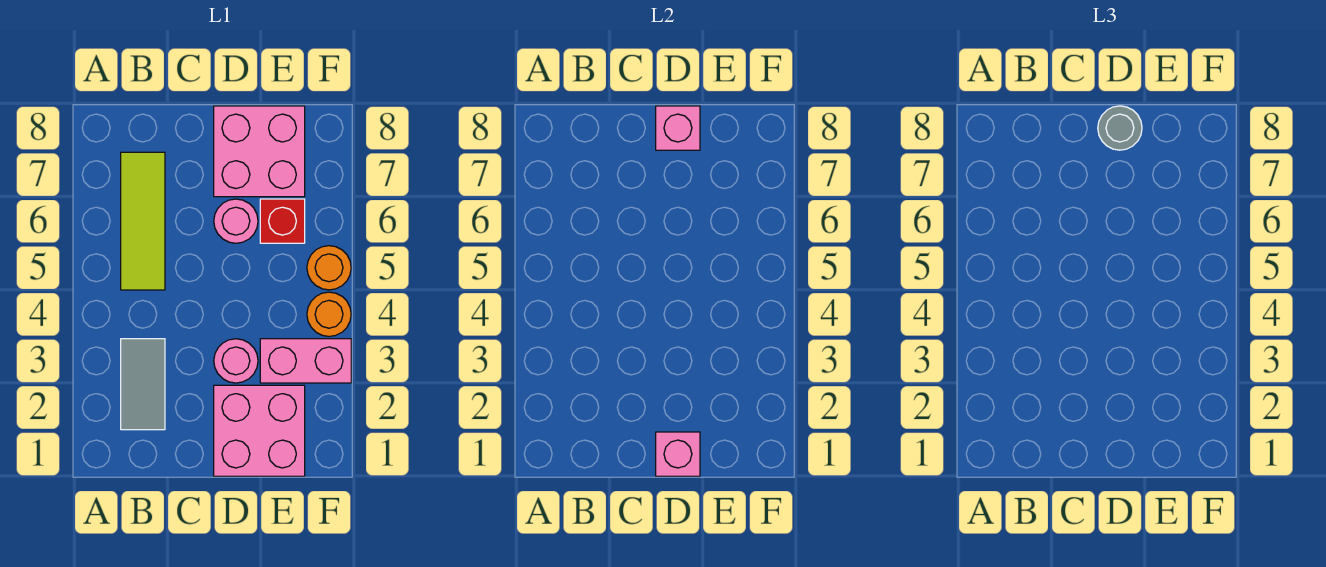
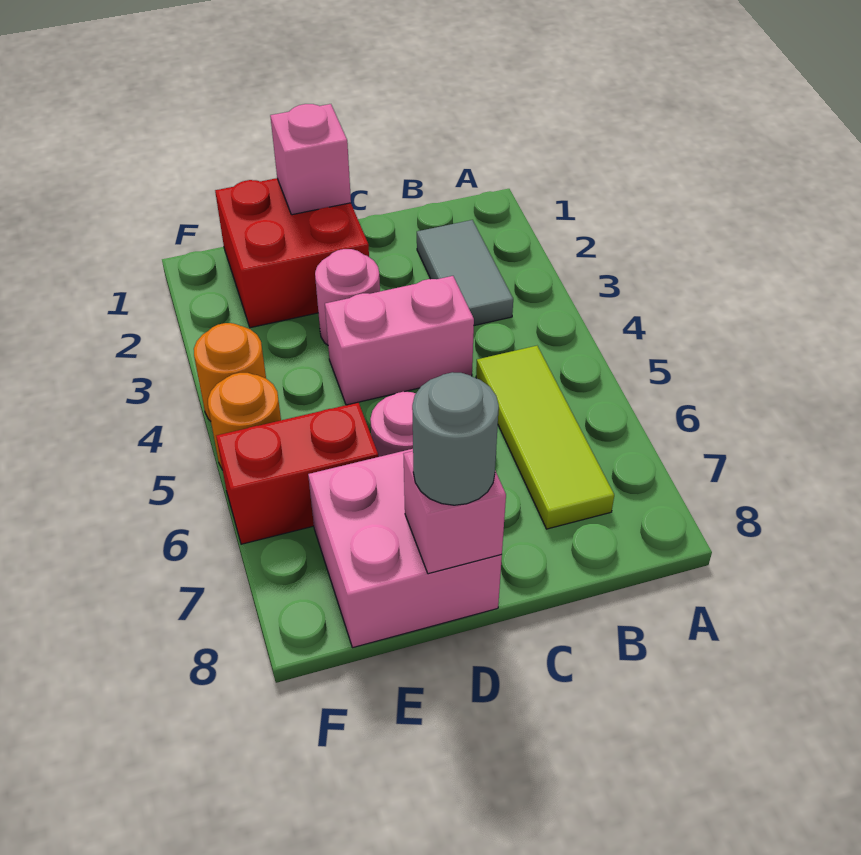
pink brick D1:E2 level 1 -> red brick D1:E2 level 1
pink brick E3:F3 level 1 -> pink brick C4:D4 level 1
red brick E6 level 1 -> red brick E6:F6 level 1

